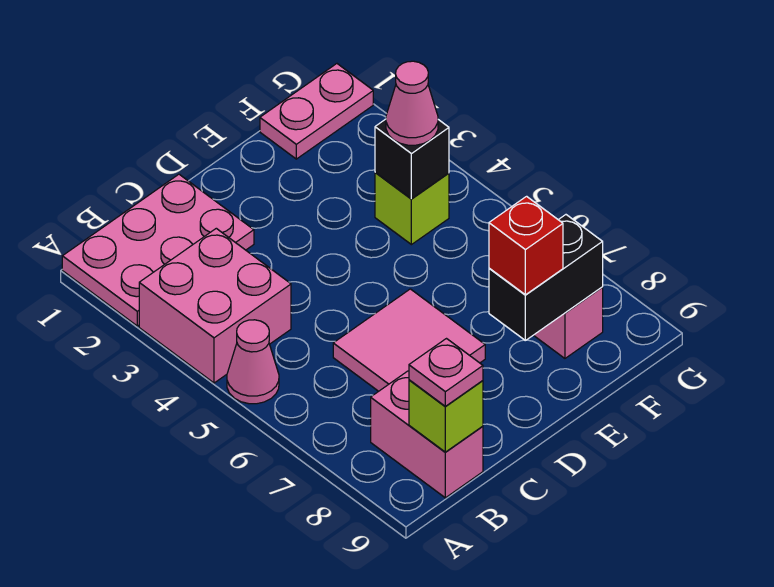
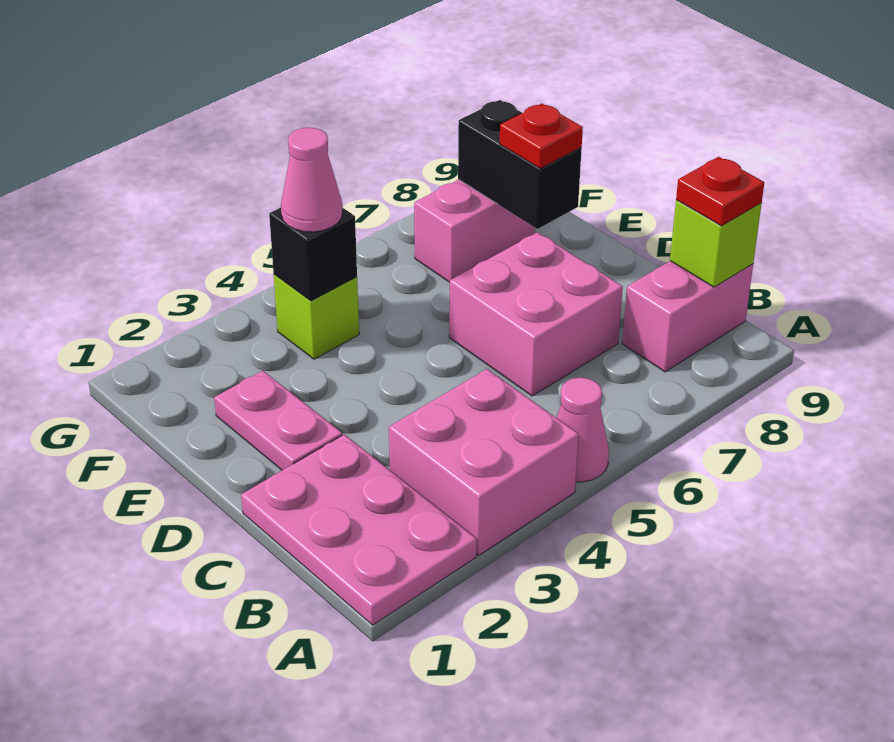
pink plate B9 level 3 -> red plate B9 level 3
pink tile C6:D7 level 1 -> pink brick C6:D7 level 1
red brick E8 level 3 -> red plate E8 level 3
pink plate F1:G1 level 1 -> pink plate D2:E2 level 1

